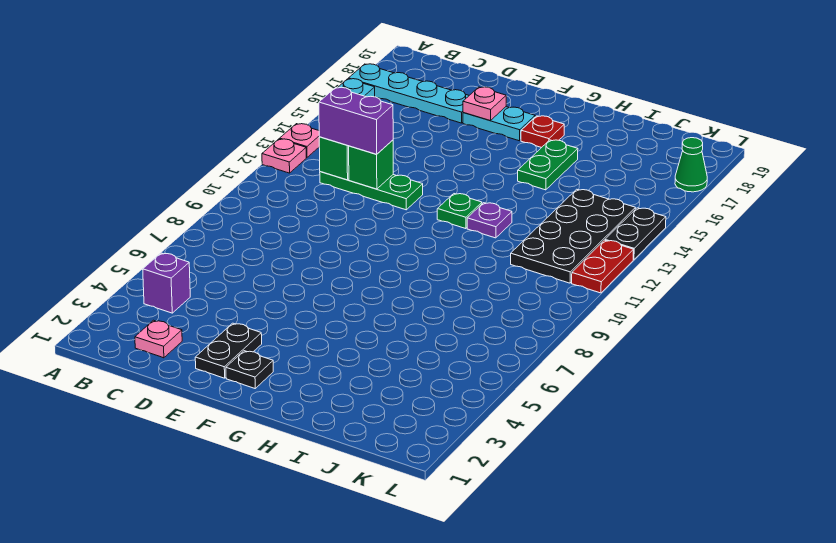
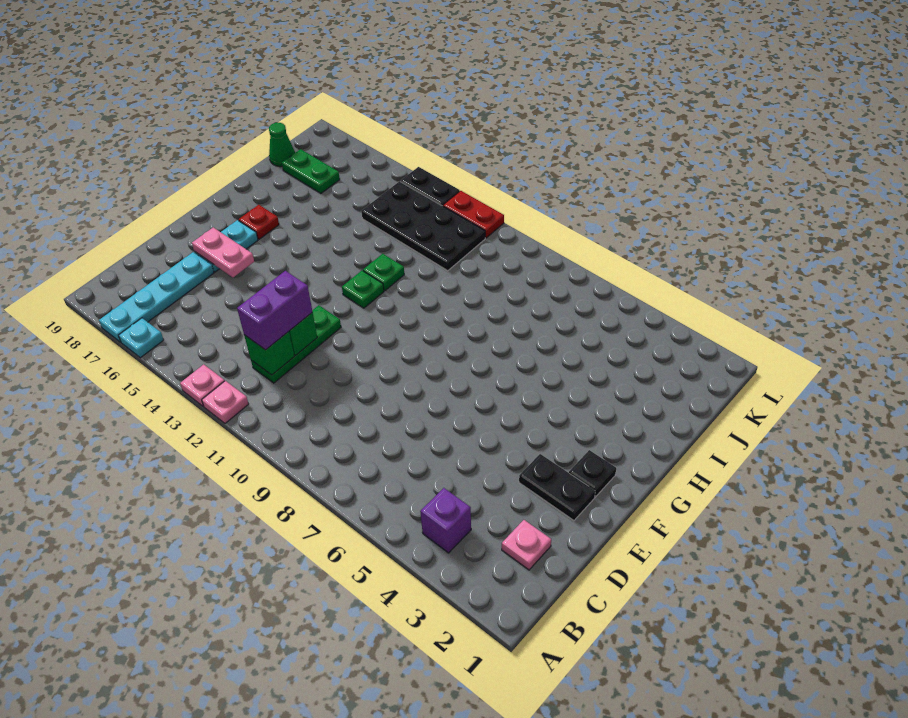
pink plate E17 level 2 -> pink plate E16:E17 level 2
purple plate H12 level 1 -> green plate H12 level 1
green plate H15:H16 level 1 -> green plate J17:J18 level 1
green cone L17 level 1 -> green cone J19 level 1

